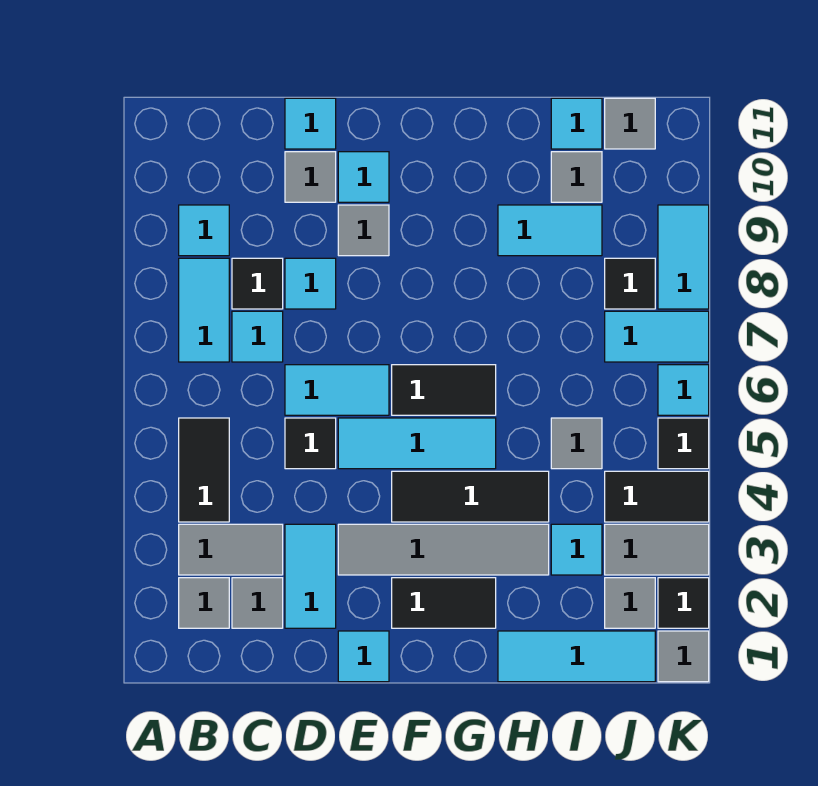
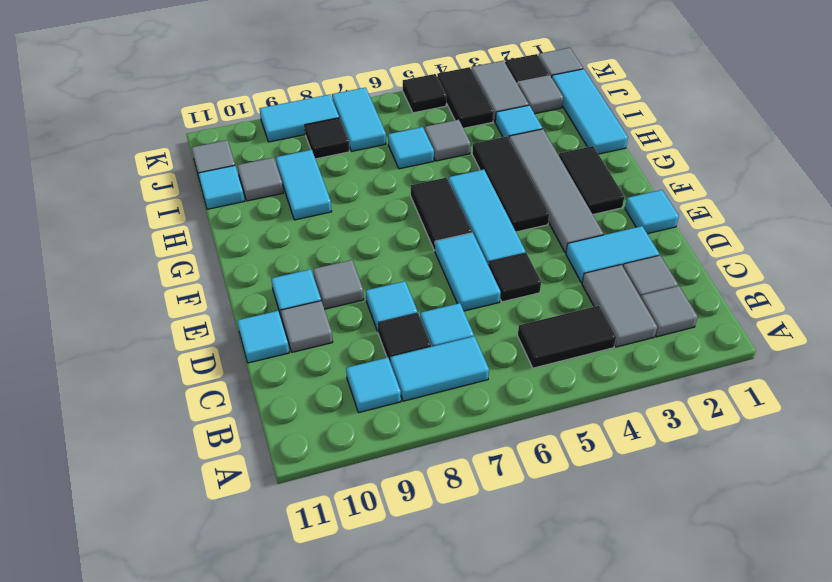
cyan tile K6 level 1 -> cyan tile I6 level 1

